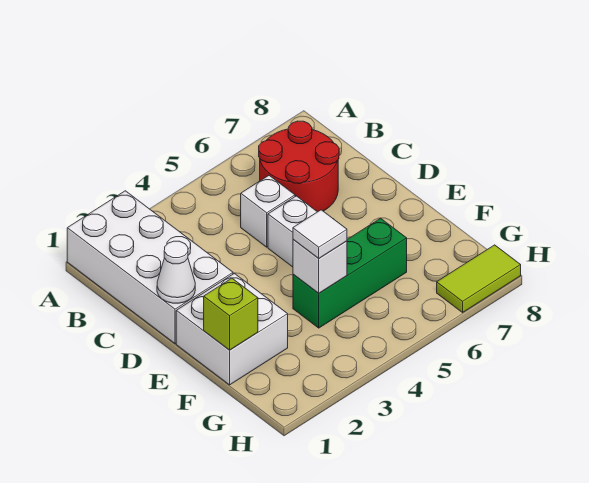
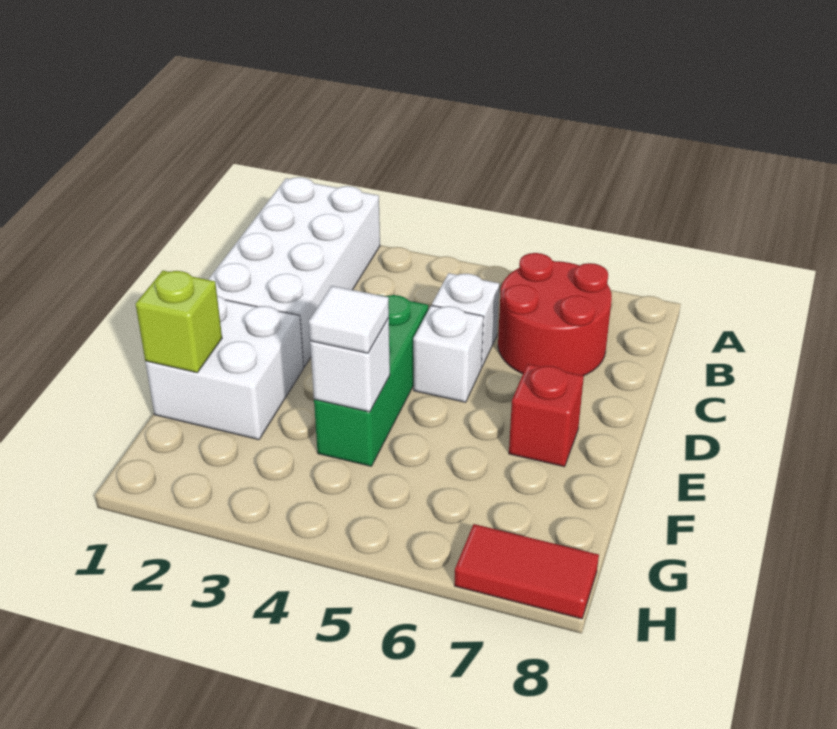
white cone D1 level 2 -> none
none -> red brick E7 level 1
green brick F4:F6 level 1 -> green brick D4:F4 level 1
lime tile H7:H8 level 1 -> red tile H7:H8 level 1

